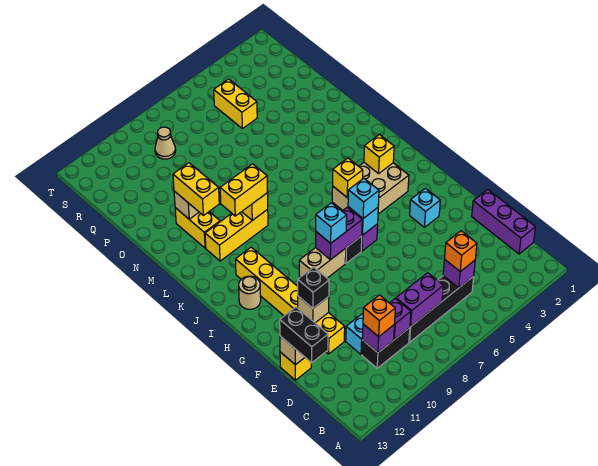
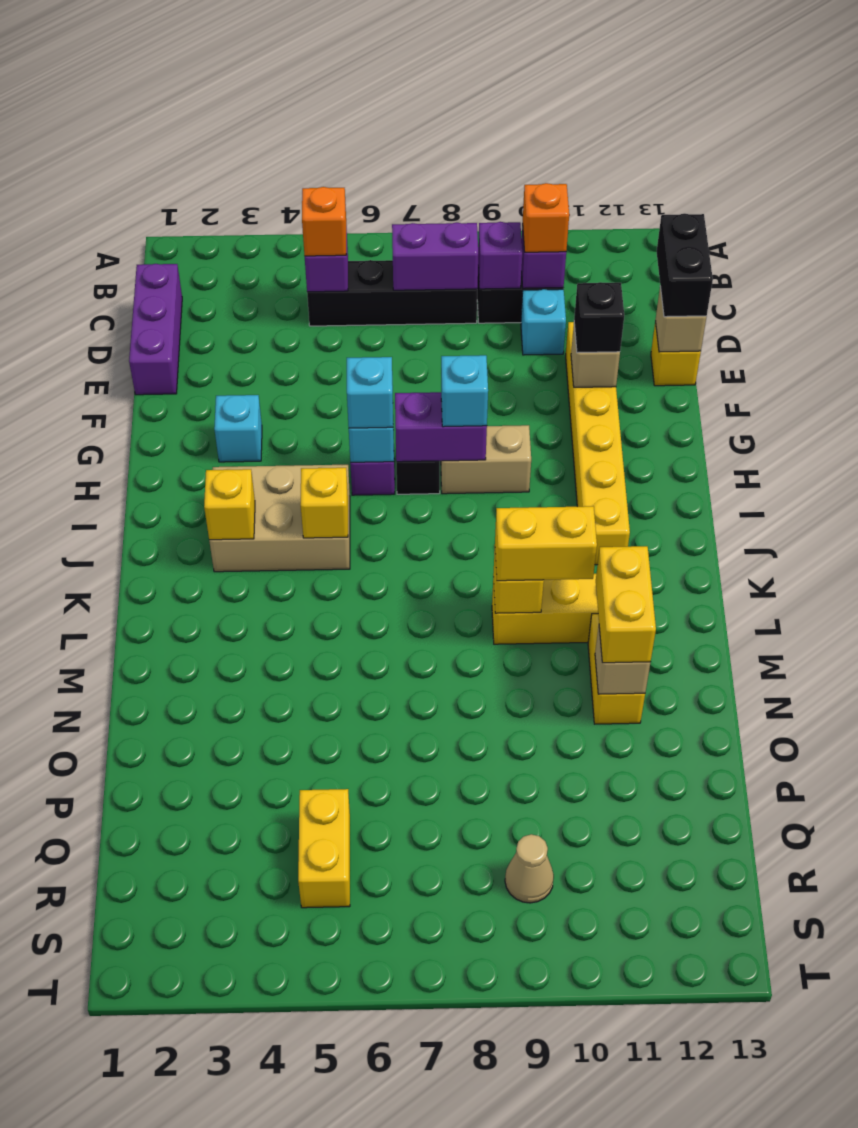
tan round brick I12 level 1 -> none

